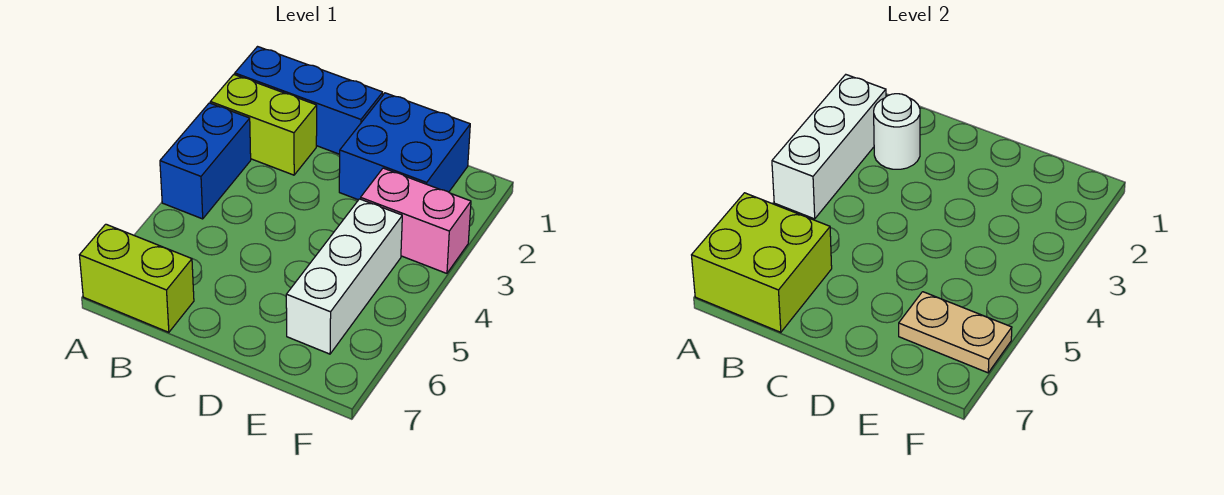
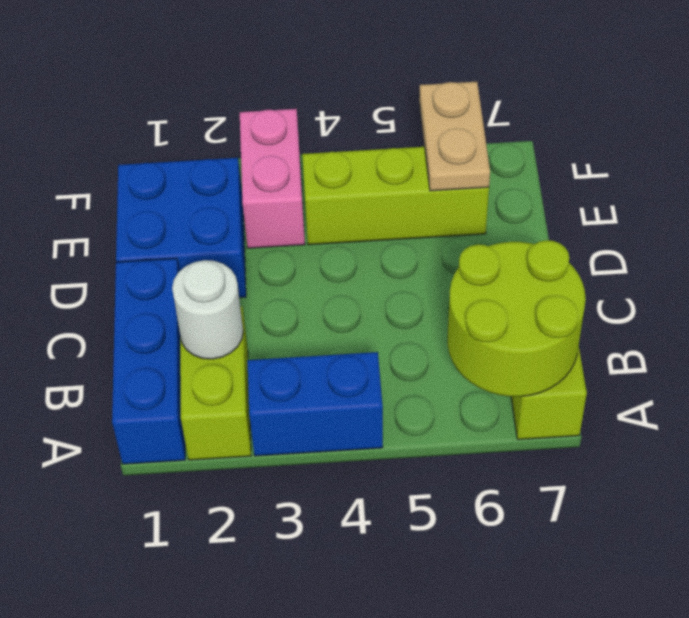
white brick A2:A4 level 2 -> none
lime brick A6:B7 level 2 -> lime round brick A6:B7 level 2
white brick E4:E6 level 1 -> lime brick E4:E6 level 1

